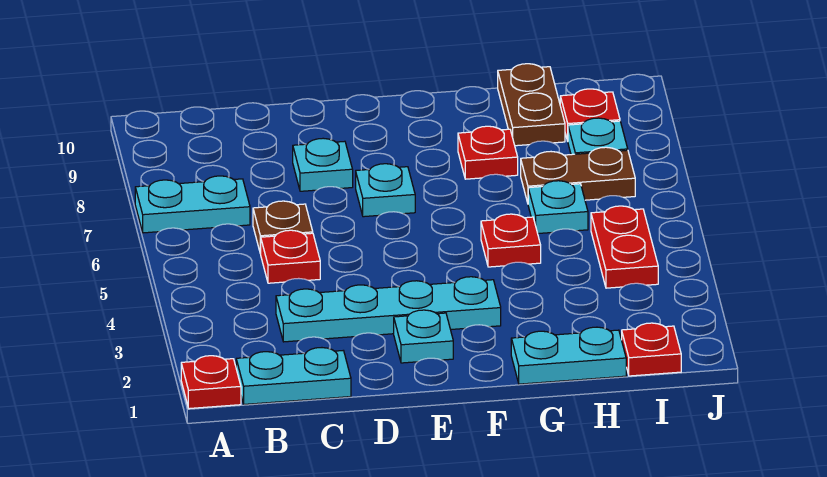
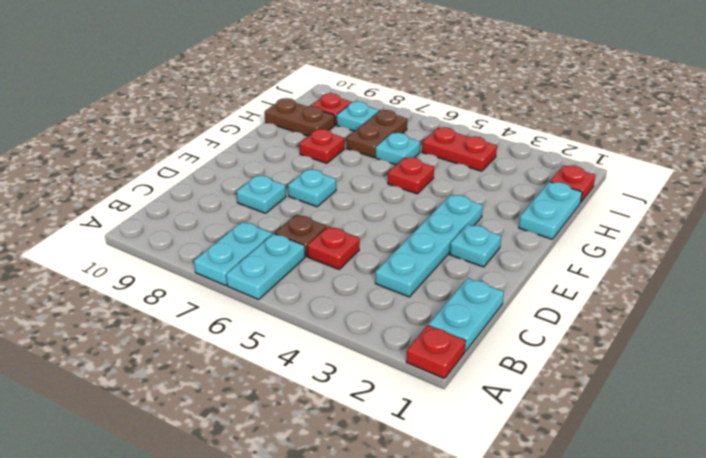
none -> cyan plate A6:B6 level 1

